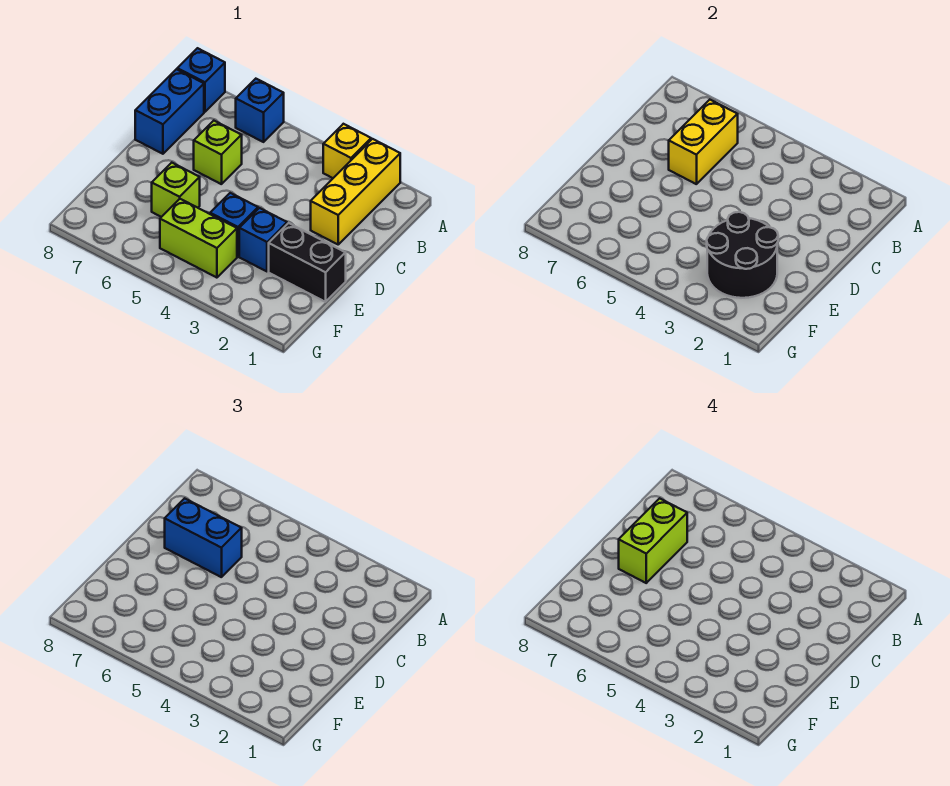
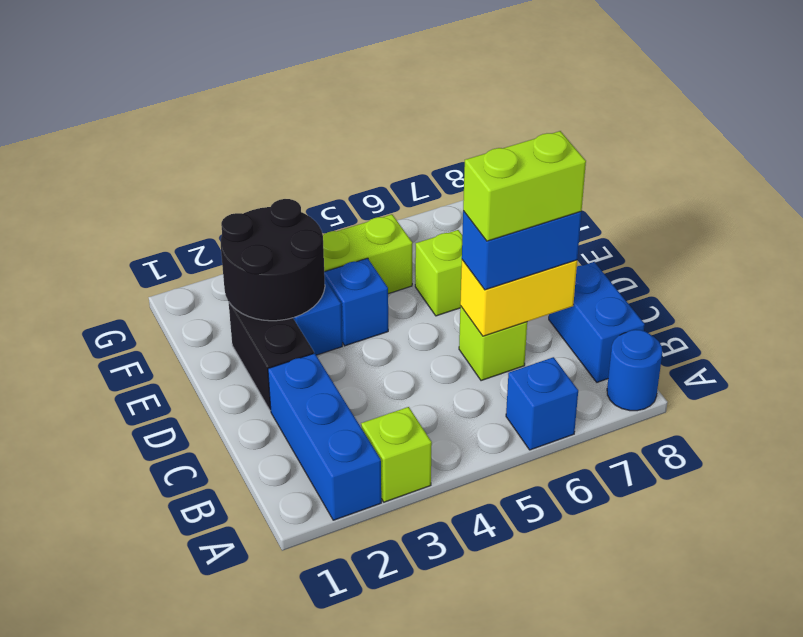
yellow brick A2:C2 level 1 -> blue brick A2:C2 level 1
yellow brick A3 level 1 -> lime brick A3 level 1
blue brick A8 level 1 -> blue round brick A8 level 1
yellow brick B6:C6 level 2 -> yellow brick C6:C7 level 2
lime brick C7:D7 level 4 -> lime brick C6:C7 level 4
black brick E1:E2 level 1 -> black brick D2:E2 level 1

